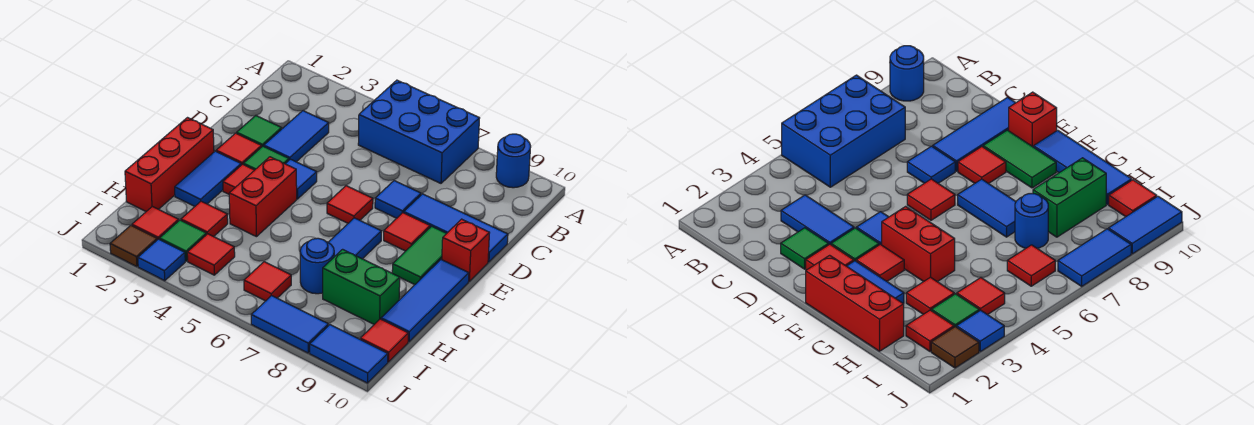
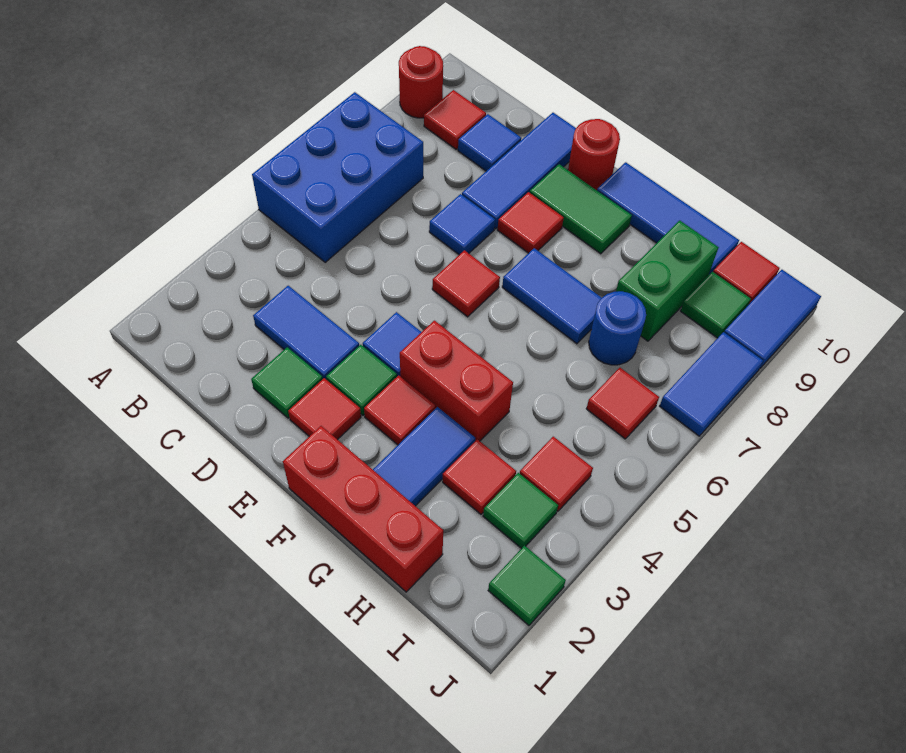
blue round brick A9 level 1 -> red round brick A9 level 1
red brick E10 level 1 -> red round brick E10 level 1
blue tile F2:G2 level 1 -> blue tile G2:G3 level 1
red tile I2 level 1 -> red tile B9 level 1
none -> green tile I9 level 1
brown tile J2 level 1 -> green tile J2 level 1
blue tile J3 level 1 -> blue tile C9 level 1

